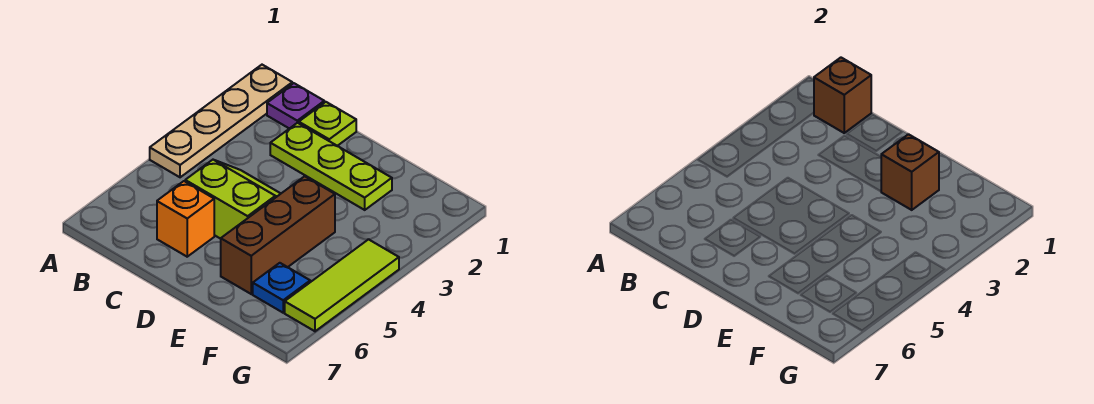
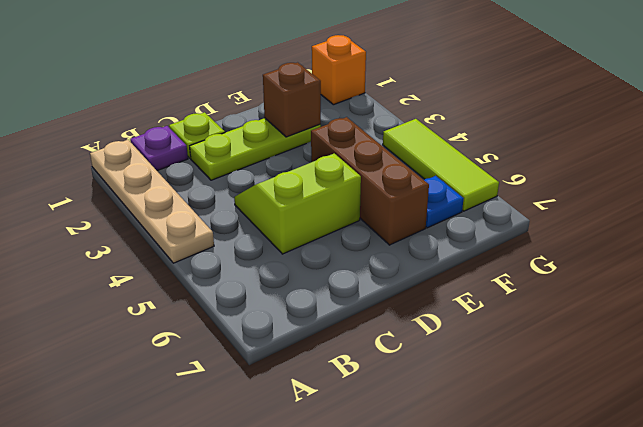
brown brick B1 level 2 -> none
orange brick C6 level 1 -> orange brick G1 level 1

